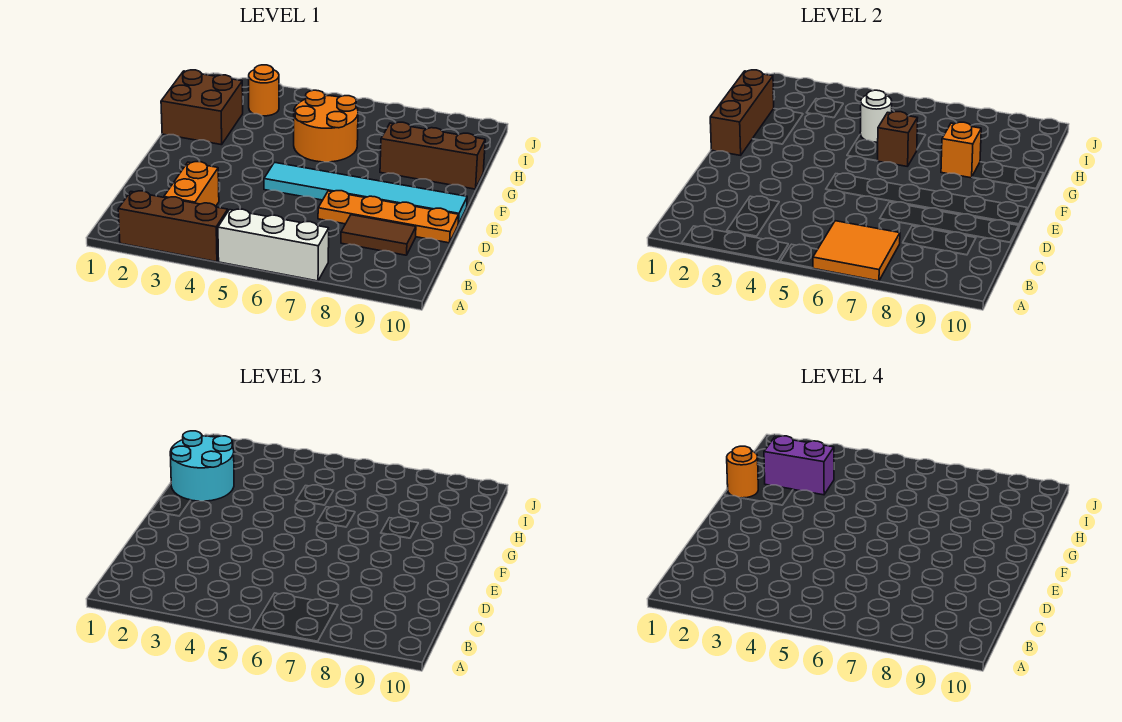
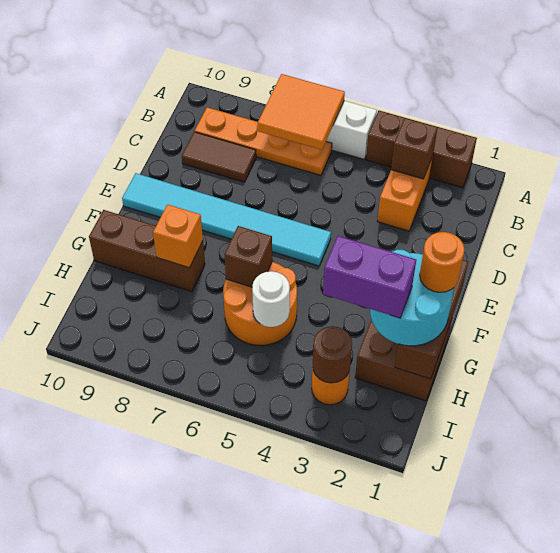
none -> brown brick B3 level 2
orange plate D7:D10 level 1 -> orange plate B6:B9 level 1
none -> brown round brick I3 level 2

